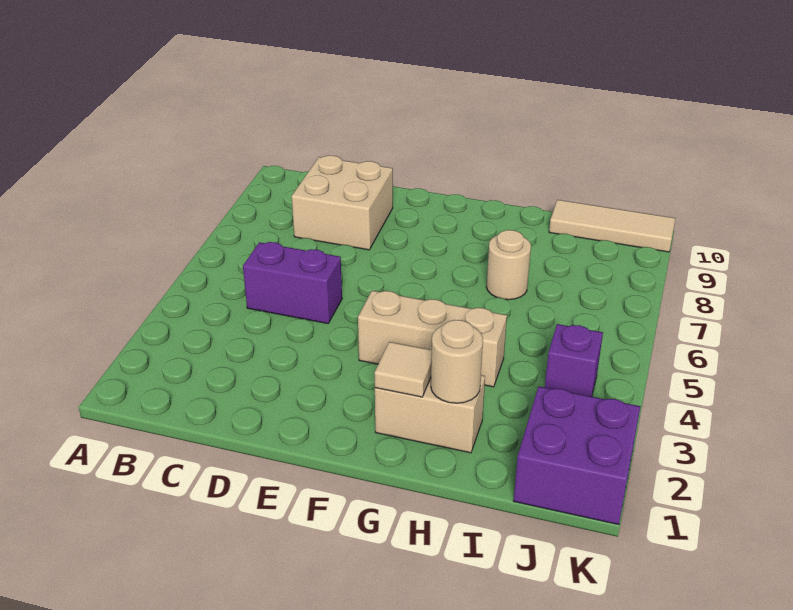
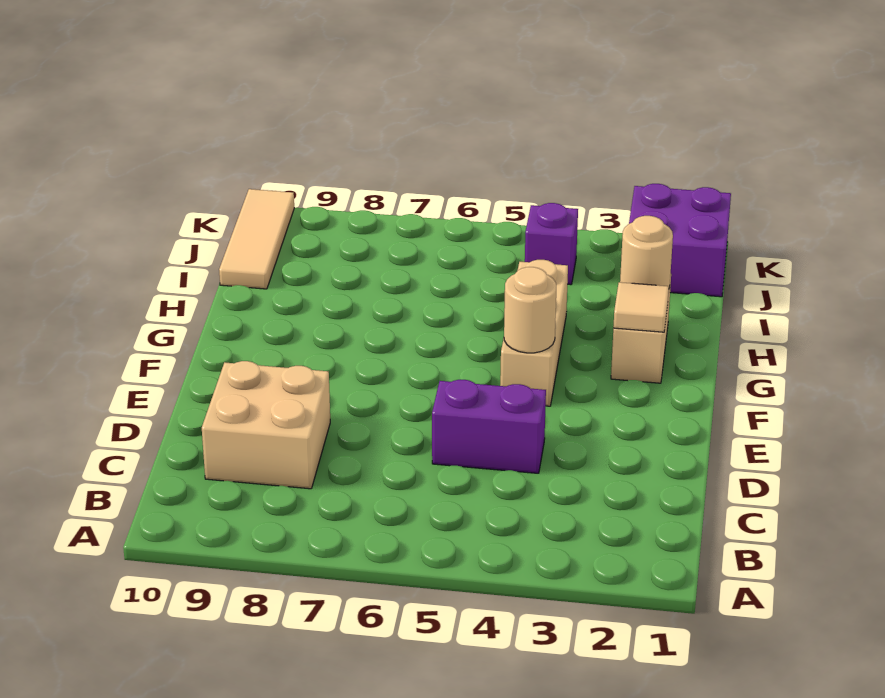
purple brick C5:D5 level 1 -> purple brick D4:D5 level 1
tan round brick H7 level 1 -> tan round brick F4 level 2

